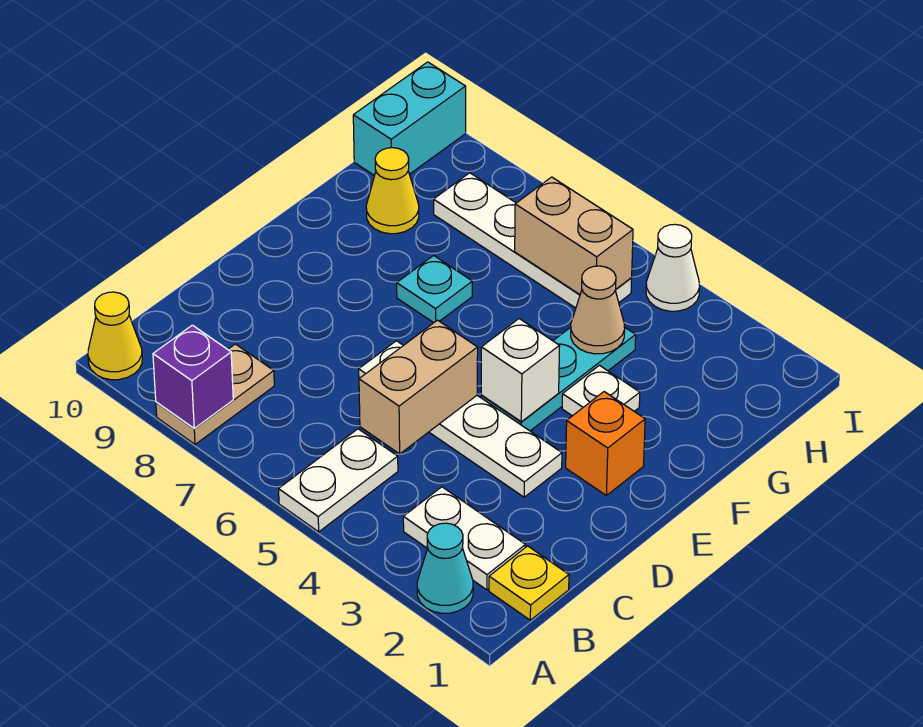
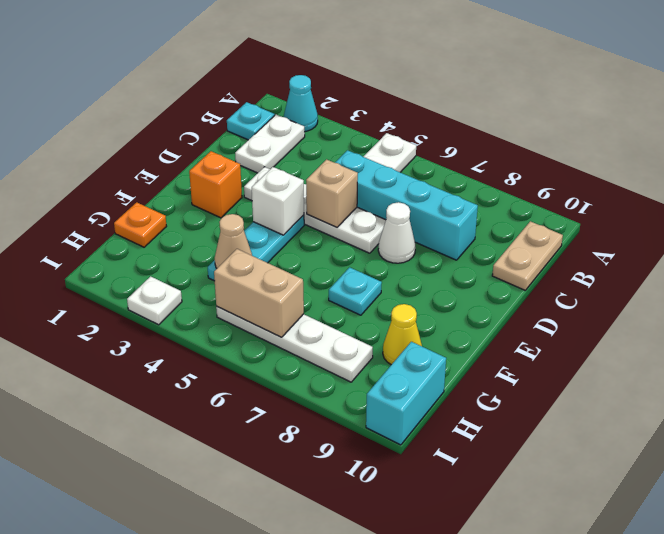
tan plate A8:B8 level 1 -> tan plate B10:C10 level 1
purple brick A8 level 2 -> none
yellow cone A10 level 1 -> none
yellow plate B1 level 1 -> cyan plate B1 level 1
white plate B2:B3 level 1 -> white plate B2:C2 level 1
none -> cyan brick C5:C8 level 1
tan brick C5:D5 level 2 -> tan brick D5 level 2
white plate F3 level 1 -> white plate I3 level 1
none -> orange plate G1 level 1
white cone I4 level 1 -> white cone D7 level 1

